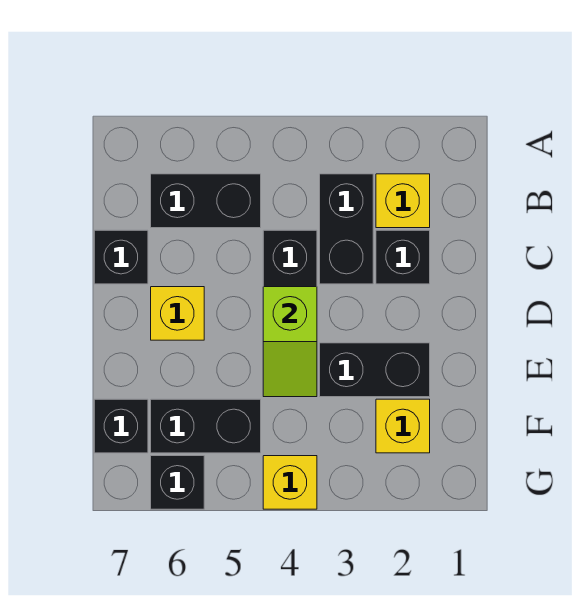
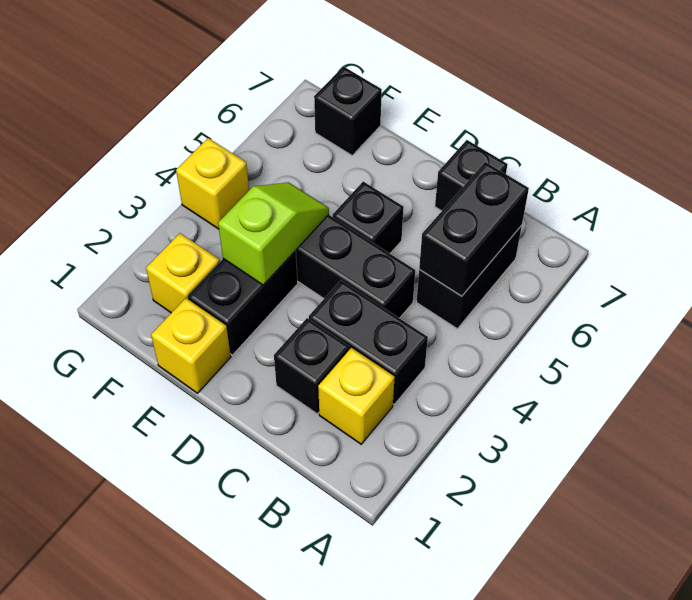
lime slope D4:E4 level 2 top D -> lime slope E3:E4 level 2 top 3
yellow brick D6 level 1 -> yellow brick E1 level 1
black brick F5:F6 level 1 -> black brick B5:B6 level 2
black brick G6 level 1 -> black brick D5 level 1

